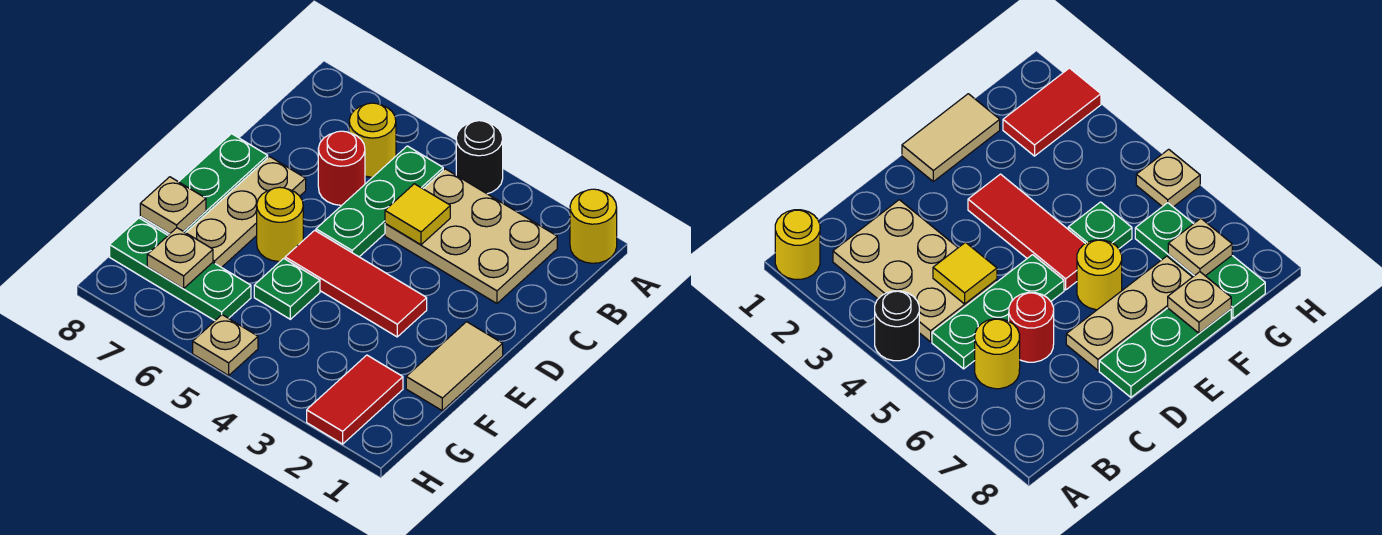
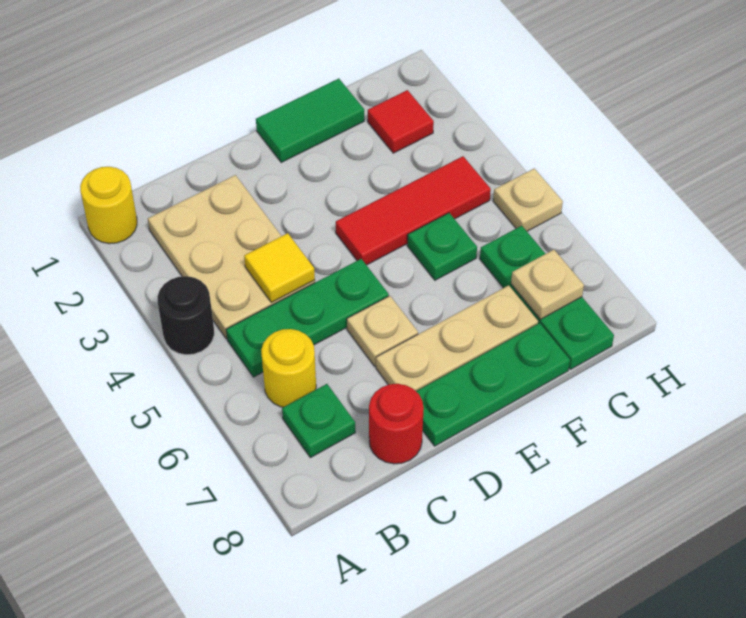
none -> green plate B7 level 1
red round brick C6 level 1 -> red round brick C8 level 1
tan tile E1:F1 level 1 -> green tile E1:F1 level 1
red tile E3:E5 level 1 -> red tile E4:G4 level 1
yellow round brick E6 level 1 -> none
tan plate F8 level 2 -> tan plate D6 level 1
red tile G2:H2 level 1 -> red tile G2 level 1

